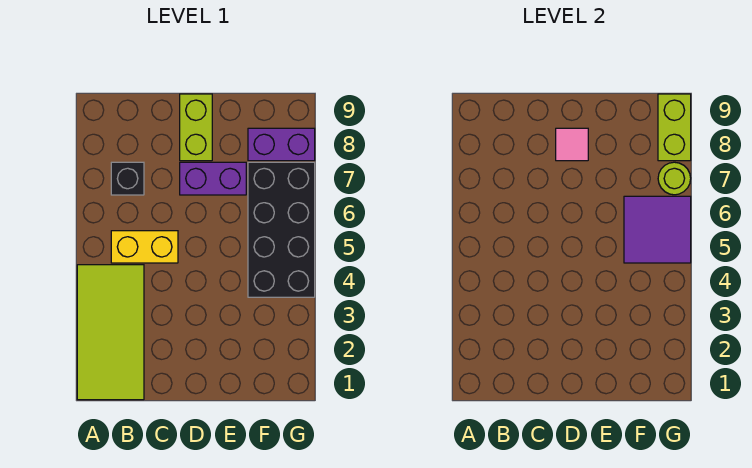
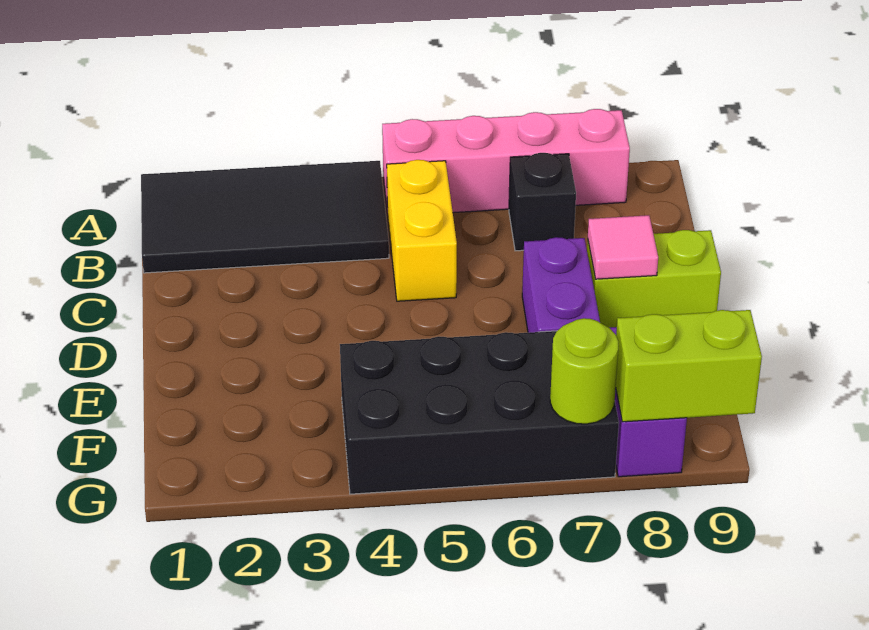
lime tile A1:B4 level 1 -> black tile A1:B4 level 1
none -> pink brick A5:A8 level 1
purple tile F5:G6 level 2 -> none

